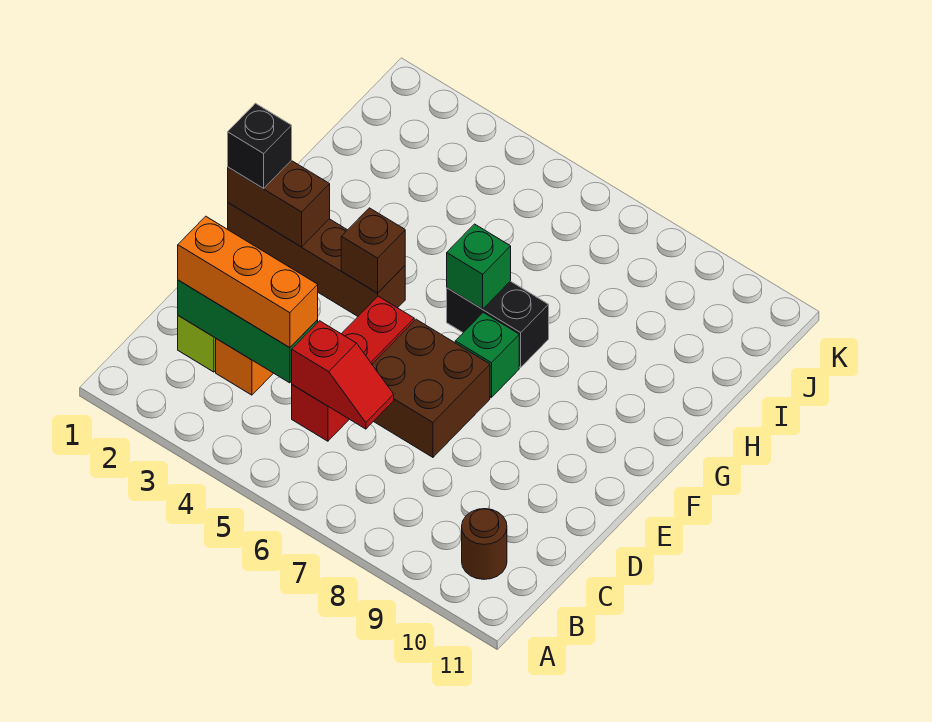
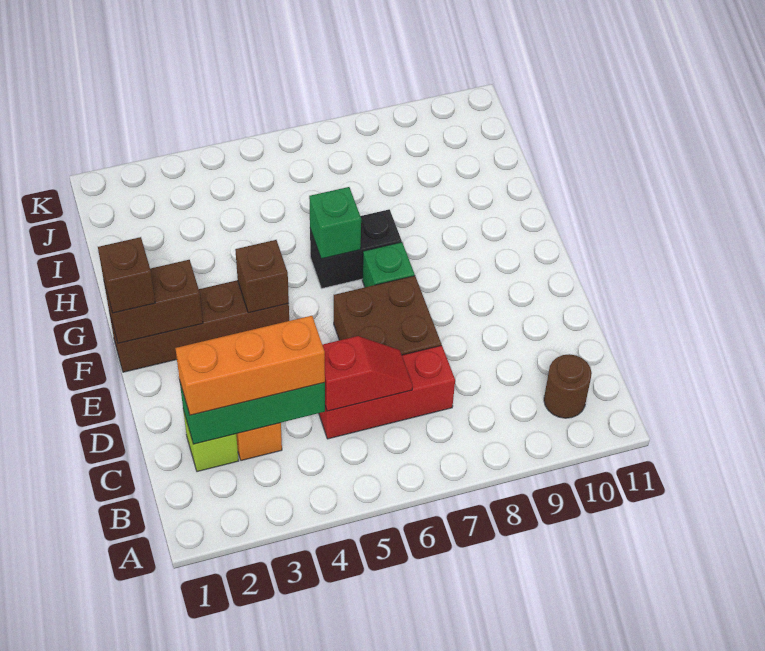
red brick C5:E5 level 1 -> red brick C5:C7 level 1
black brick F1 level 3 -> brown brick F1 level 3

